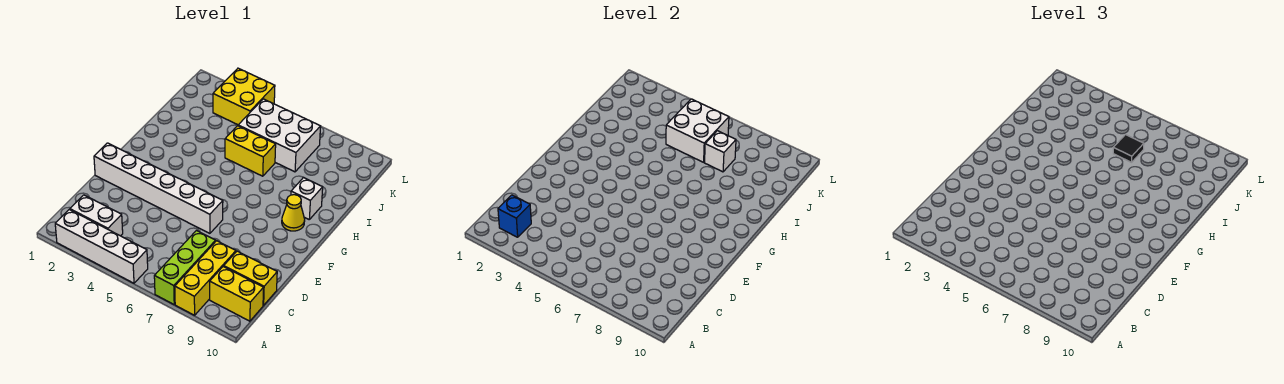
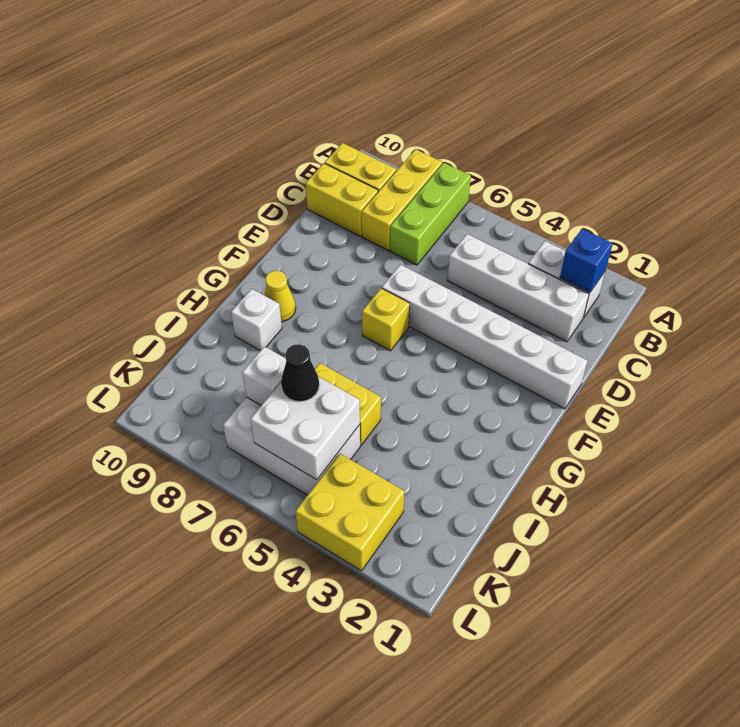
white brick A2:A5 level 1 -> white brick C2:C5 level 1
none -> yellow brick F6 level 1
black tile J6 level 3 -> black cone J6 level 3

